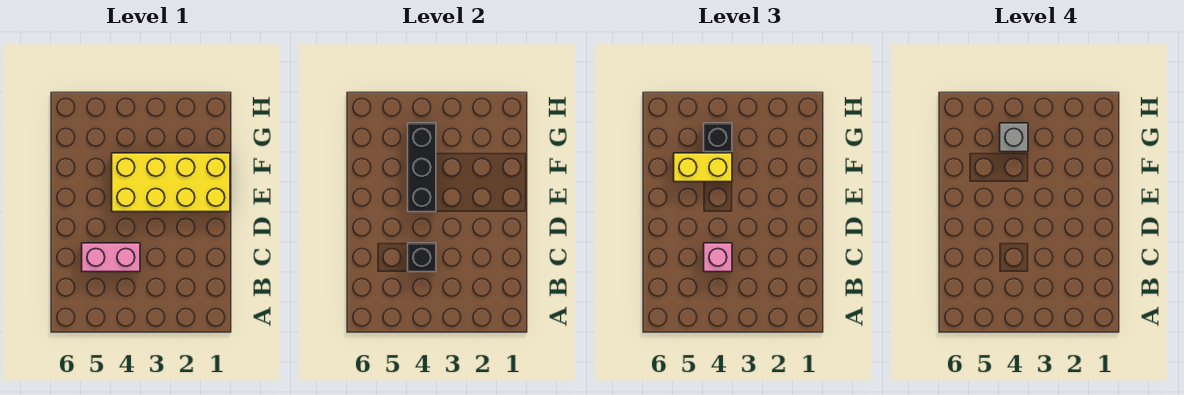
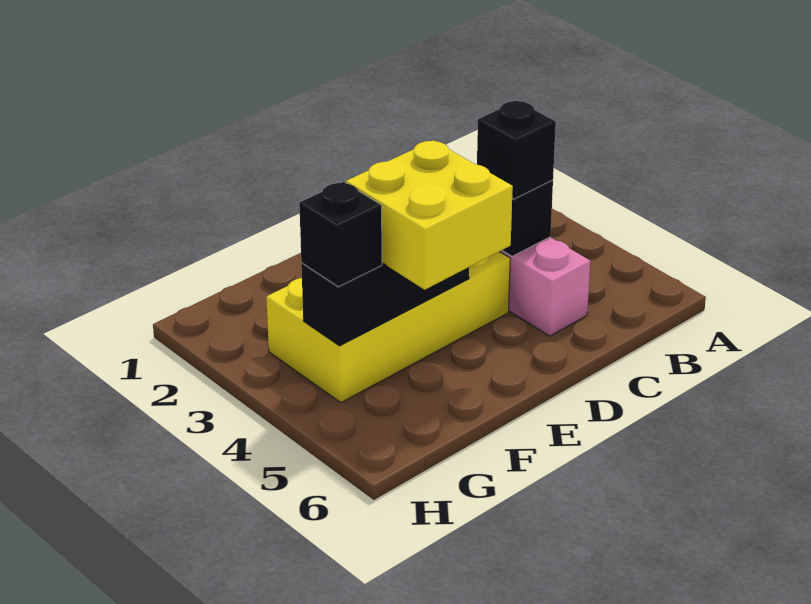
pink brick C4 level 3 -> black brick C4 level 3
yellow brick E1:F4 level 1 -> yellow brick D3:G4 level 1
yellow brick F4:F5 level 3 -> yellow brick E4:F5 level 3
grey brick G4 level 4 -> none

